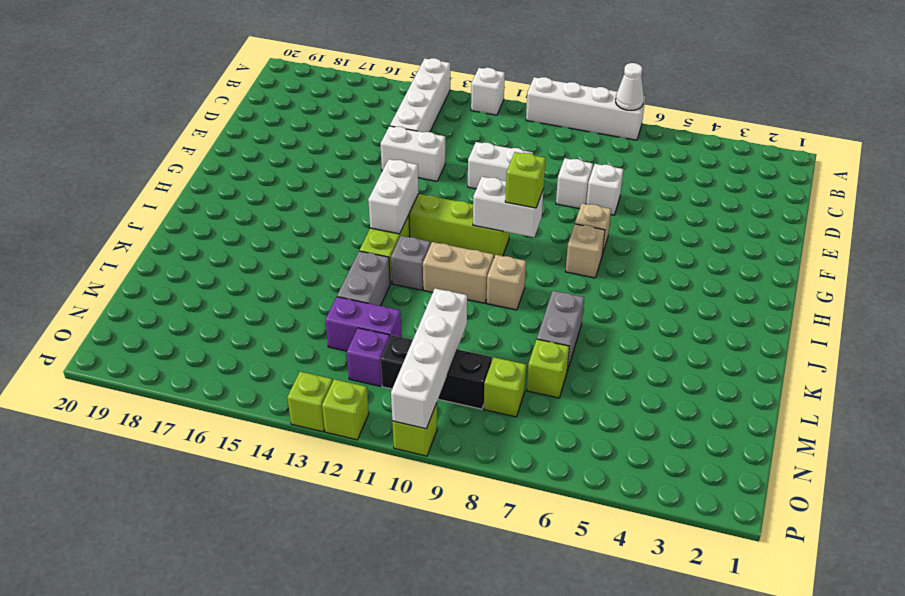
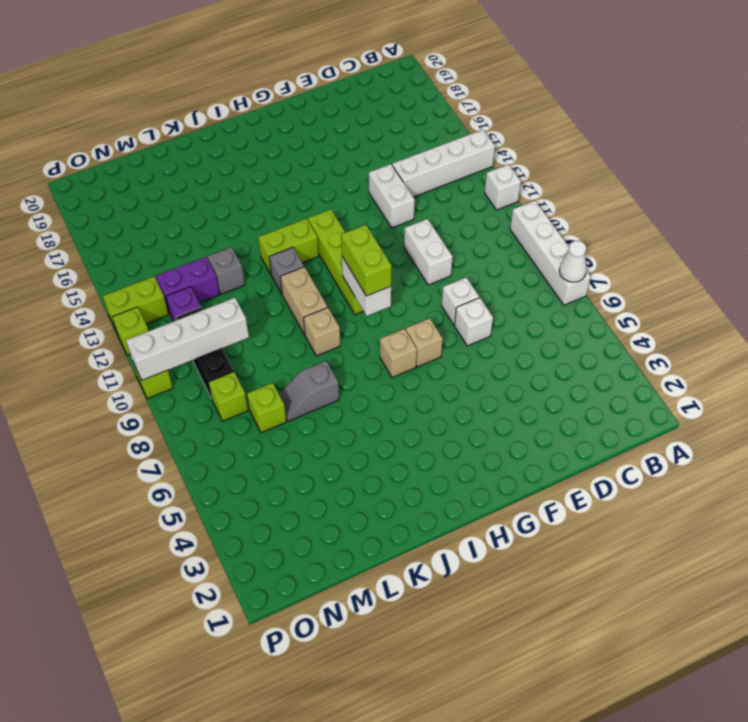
lime brick H9 level 3 -> lime brick H9:H10 level 3
white brick H13:I13 level 2 -> none
grey brick K7:L7 level 1 -> grey slope K7:L7 level 1 top K
grey brick K13:L13 level 1 -> grey brick L13 level 1
purple brick M12:M13 level 1 -> purple brick M13:N13 level 1
lime brick P13 level 1 -> lime brick O13:P13 level 1

